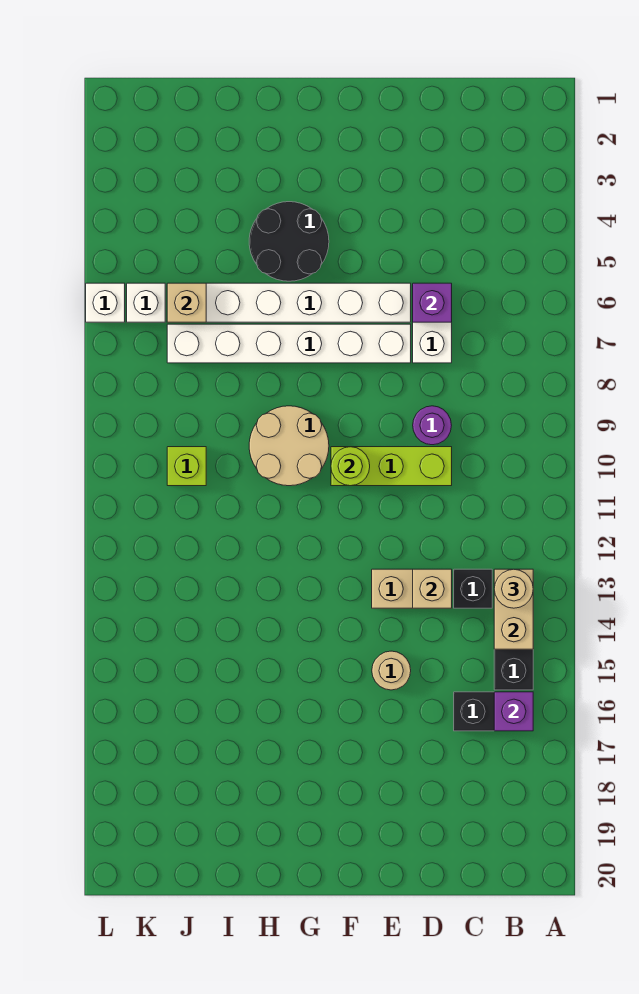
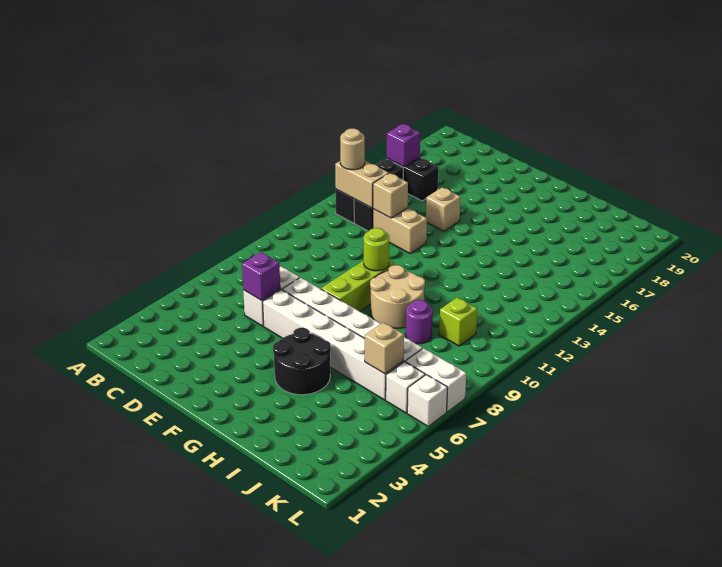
tan brick B13:B14 level 2 -> tan brick B13:C13 level 2
purple round brick D9 level 1 -> purple round brick I9 level 1
lime brick D10:F10 level 1 -> lime brick F8:F10 level 1
tan round brick E15 level 1 -> tan brick E15 level 1
none -> white brick K7:L7 level 1

